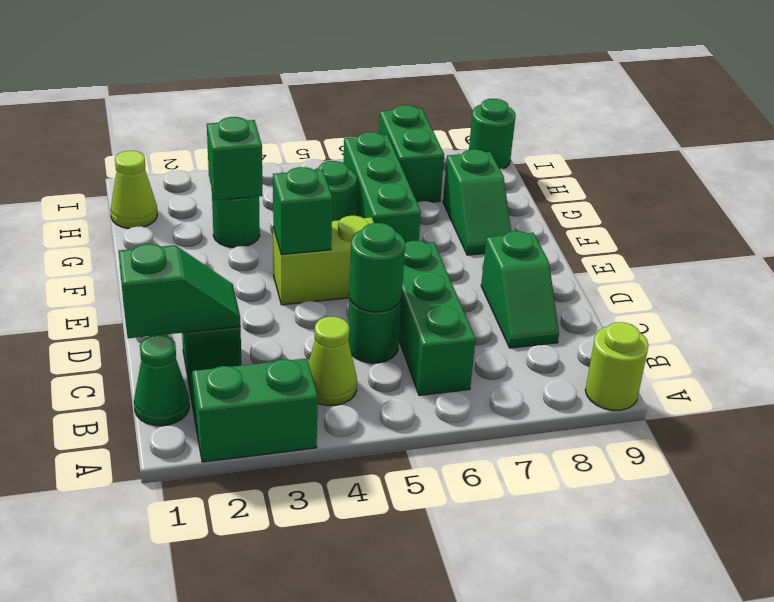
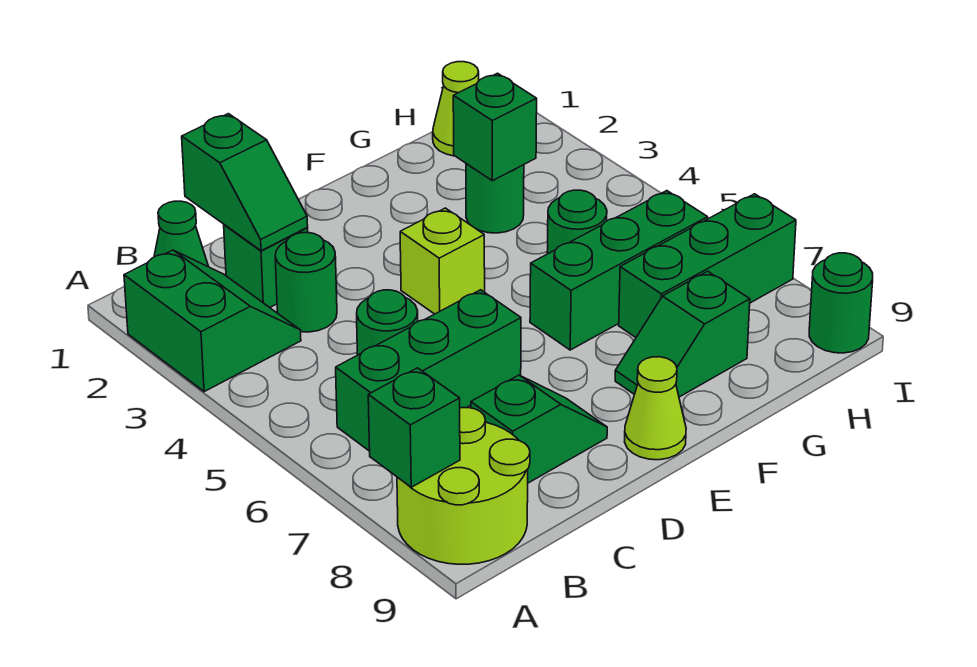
lime round brick A9 level 1 -> lime round brick A8:B9 level 1
lime cone B4 level 1 -> lime cone E9 level 1
green round brick C5 level 2 -> green round brick C3 level 1
green slope C8:D8 level 1 top D -> green slope C8:D8 level 1 top C
lime brick E4:E5 level 1 -> lime brick E4 level 1
green brick E4 level 2 -> green brick A8 level 2
green brick H7:I7 level 1 -> green brick G7:I7 level 1

